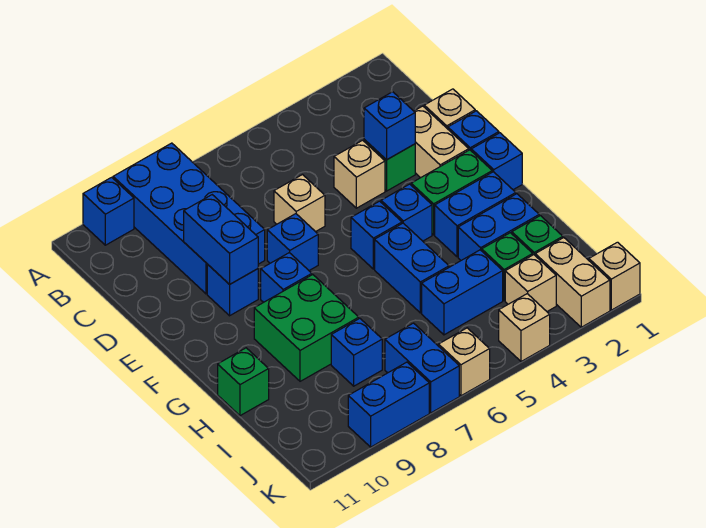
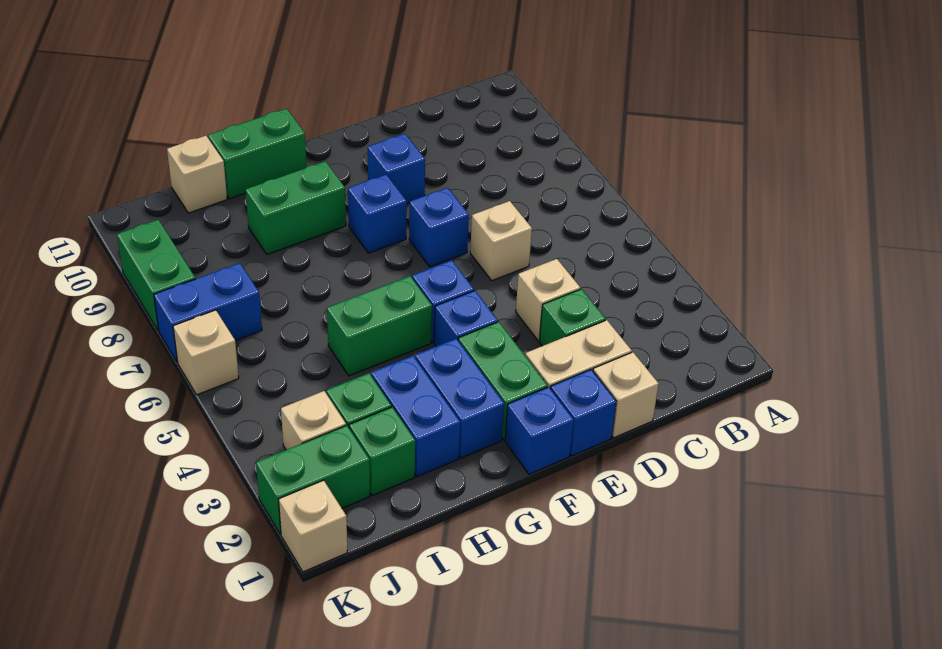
blue brick A8:D9 level 1 -> none
blue brick A10 level 1 -> none
blue brick D3 level 2 -> none
blue brick D9:E9 level 2 -> none
blue brick G5:H5 level 1 -> green brick G5:H5 level 1
green brick G8:H9 level 1 -> green brick G9:H9 level 1
green brick H11 level 1 -> green brick G11:H11 level 1
blue brick I4:I5 level 1 -> none
blue brick I8 level 1 -> none
tan brick J2:K2 level 1 -> green brick J2:K2 level 1
tan brick K4 level 1 -> tan brick I11 level 1
blue brick K8:K9 level 1 -> green brick K8:K9 level 1

